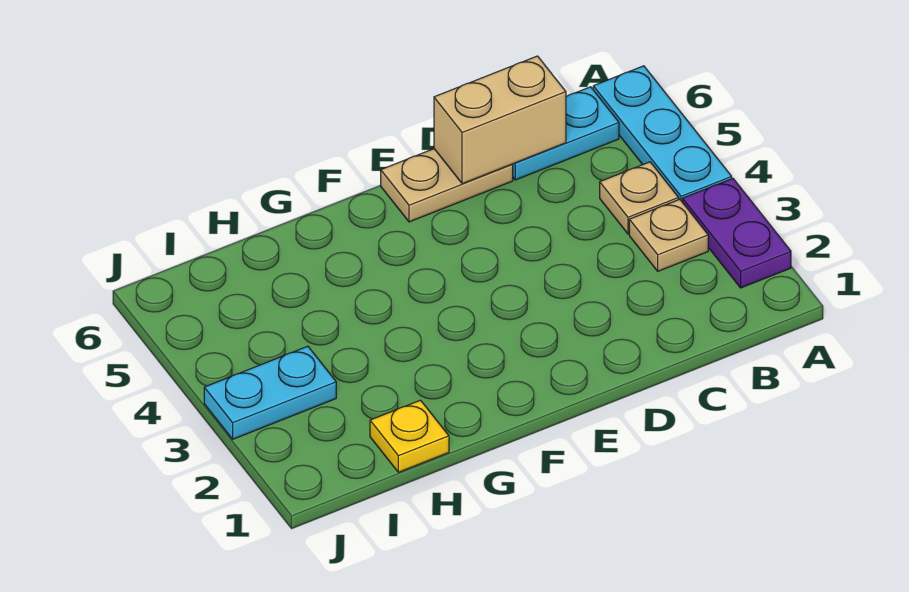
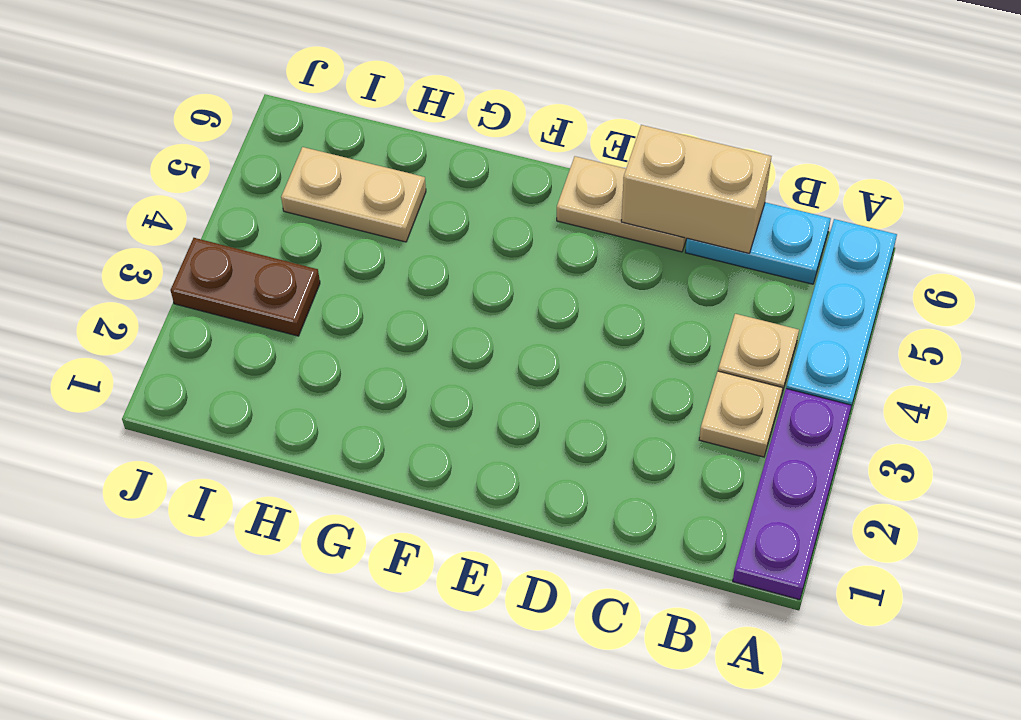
purple plate A2:A3 level 1 -> purple plate A1:A3 level 1
yellow plate H1 level 1 -> none
none -> tan plate H5:I5 level 1
cyan plate I3:J3 level 1 -> brown plate I3:J3 level 1

